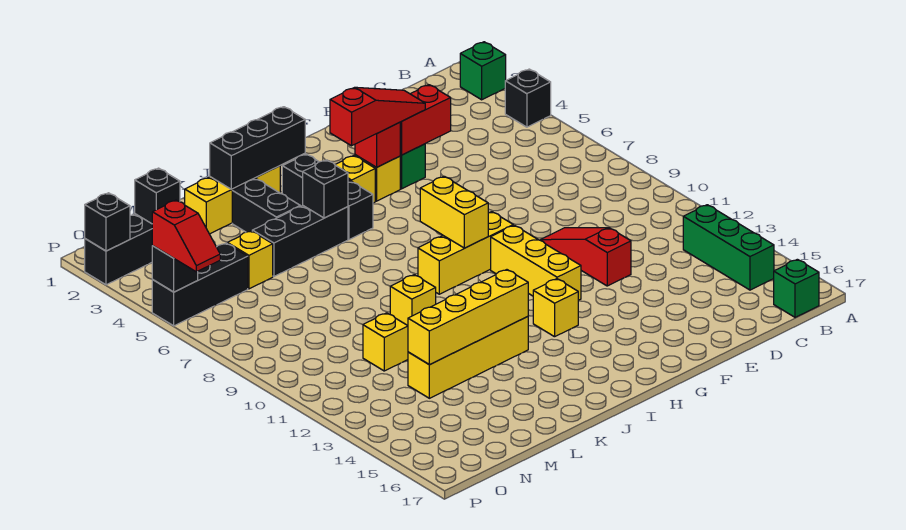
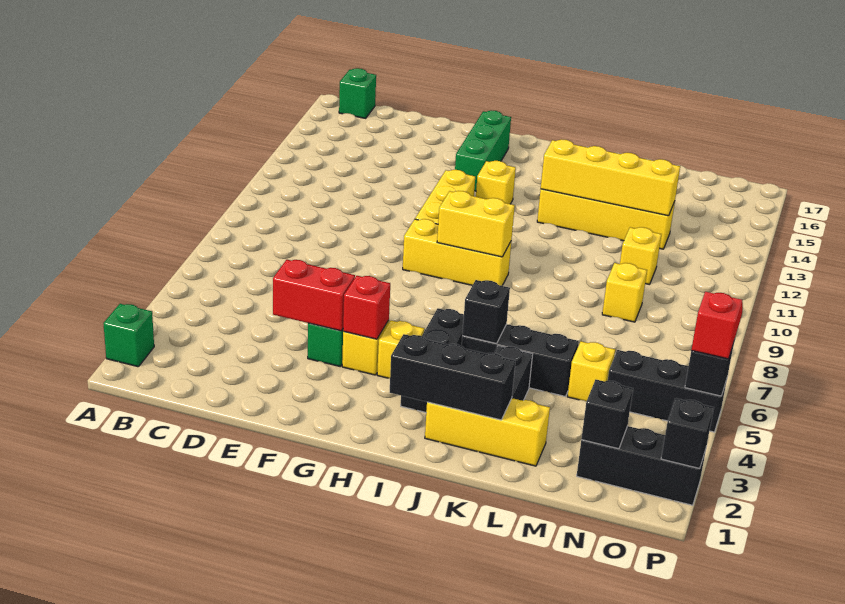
black brick A4 level 1 -> none
green brick B13:B15 level 1 -> green brick G14:G16 level 1
red slope E10:E12 level 1 top 12 -> none
red slope F4:H4 level 3 top H -> none
yellow brick H8:H9 level 2 -> yellow brick H9:I9 level 2
yellow brick K10 level 1 -> yellow brick M9 level 1

